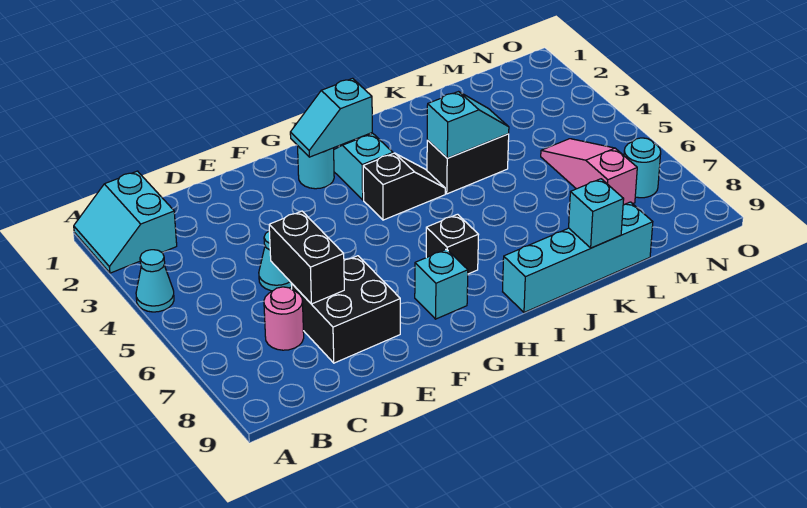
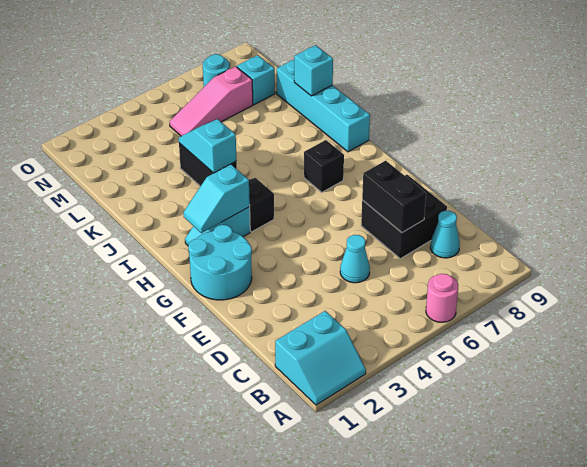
cyan cone A4 level 1 -> cyan cone C8 level 1
pink round brick C7 level 1 -> pink round brick A6 level 1
black brick D6:D7 level 2 -> black brick D7:E7 level 2
cyan round brick G2 level 1 -> cyan round brick F1:G2 level 1
cyan slope G2:H2 level 2 top H -> cyan slope H2:H3 level 2 top 3
cyan brick G8 level 1 -> cyan brick M8 level 1

